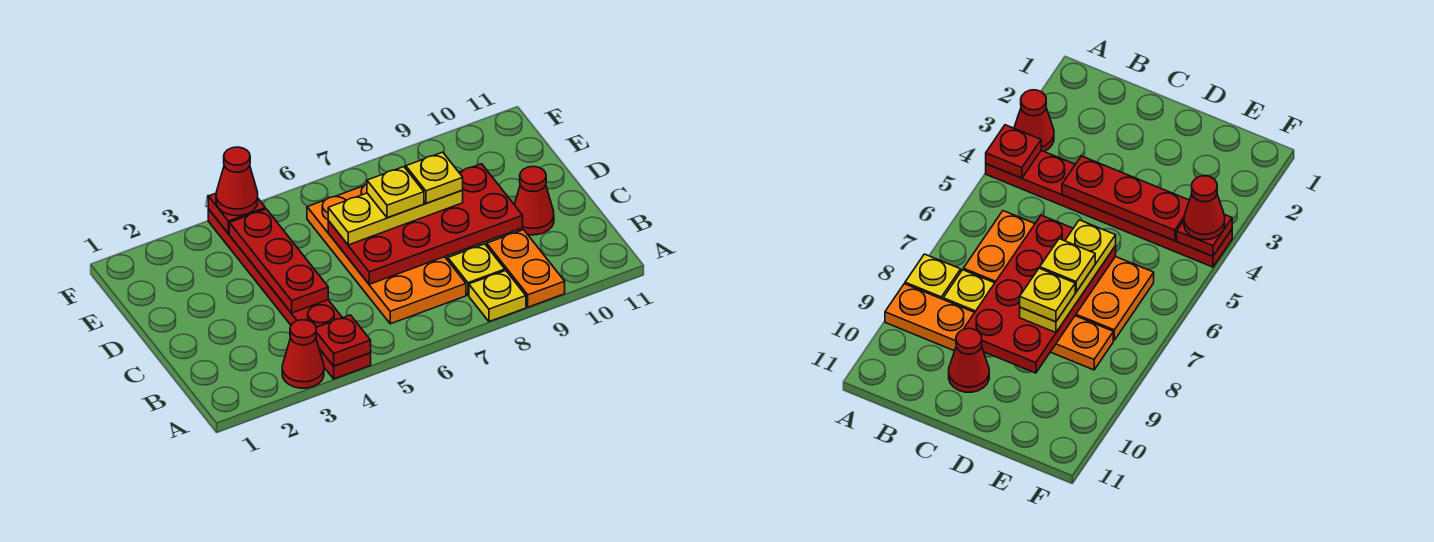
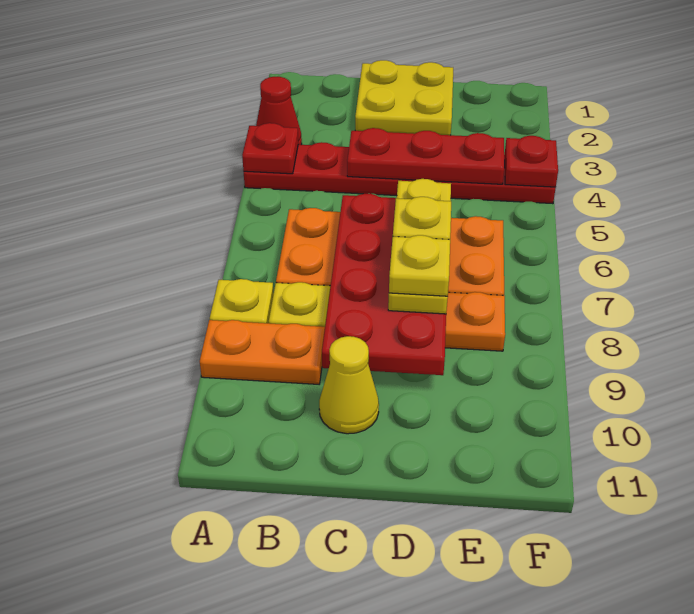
none -> yellow plate C1:D2 level 1
red cone C10 level 1 -> yellow cone C10 level 1
red cone F4 level 3 -> none

